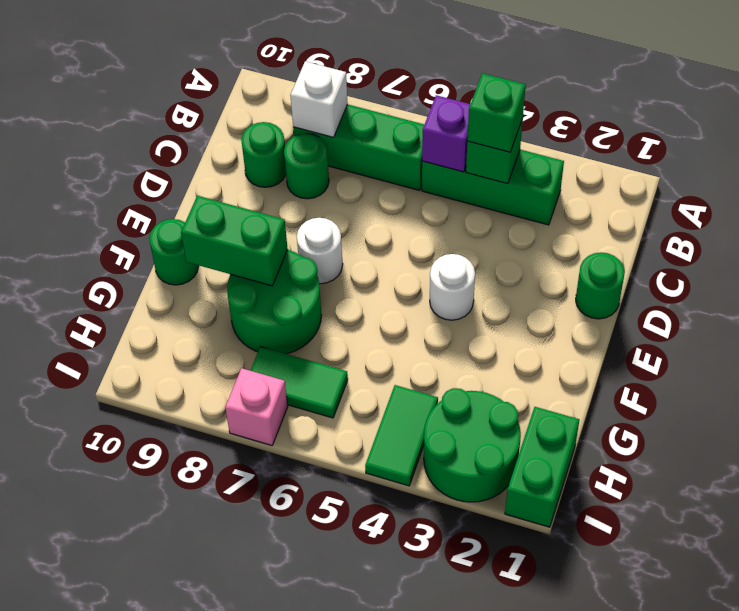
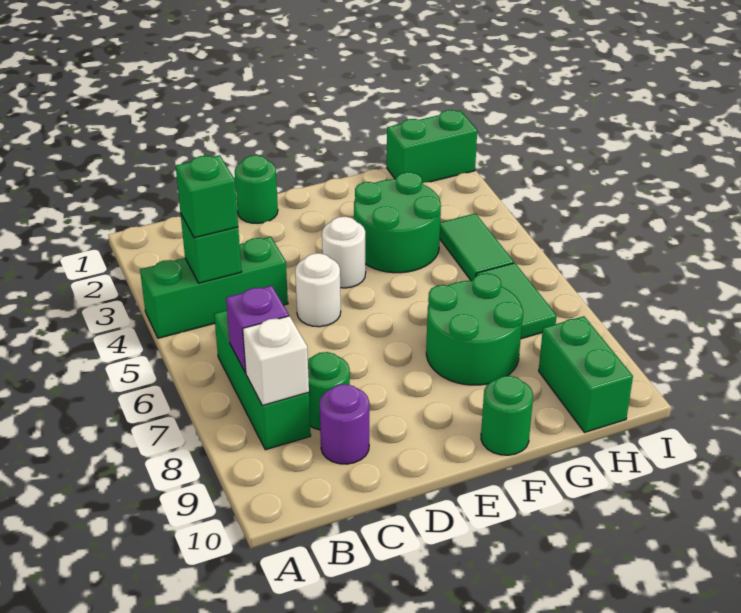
green brick B3:B5 level 1 -> green brick A4:C4 level 1
purple brick B5 level 2 -> purple brick B7 level 2
green round brick C9 level 1 -> purple round brick C9 level 1
white round brick E7 level 1 -> white round brick D5 level 1
green brick F8:F9 level 2 -> green brick H9:H10 level 1
green round brick H2:I3 level 1 -> green round brick F3:G4 level 1
green tile H4:I4 level 1 -> green tile H4:H5 level 1
pink brick I7 level 1 -> none

